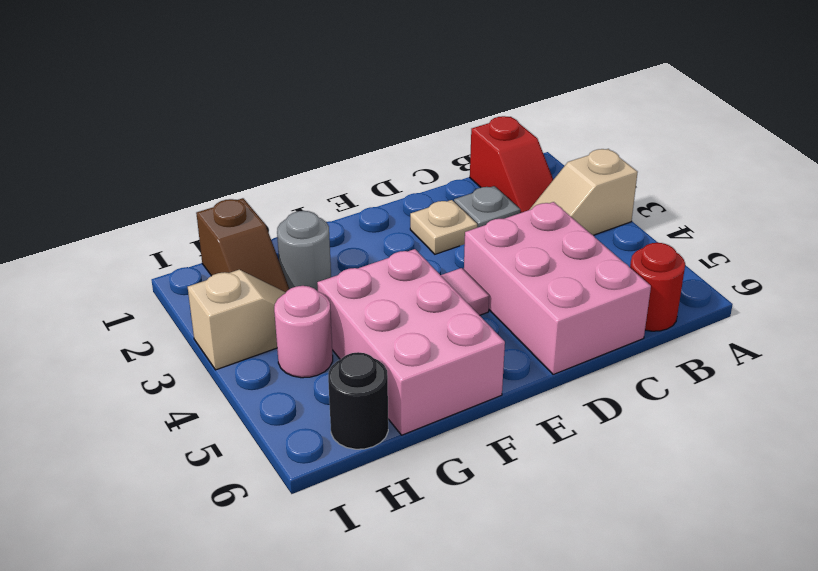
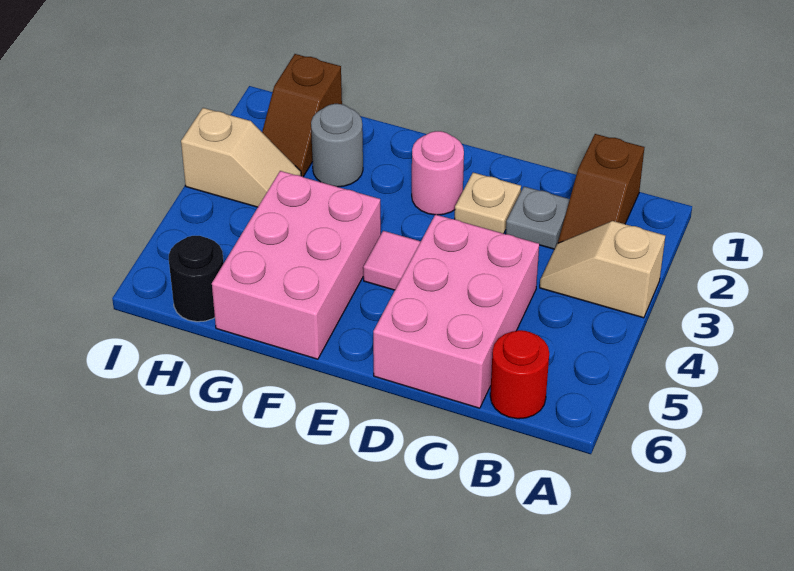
red slope B1:B2 level 1 top 1 -> brown slope B1:B2 level 1 top 1
pink round brick H4 level 1 -> pink round brick E2 level 1

